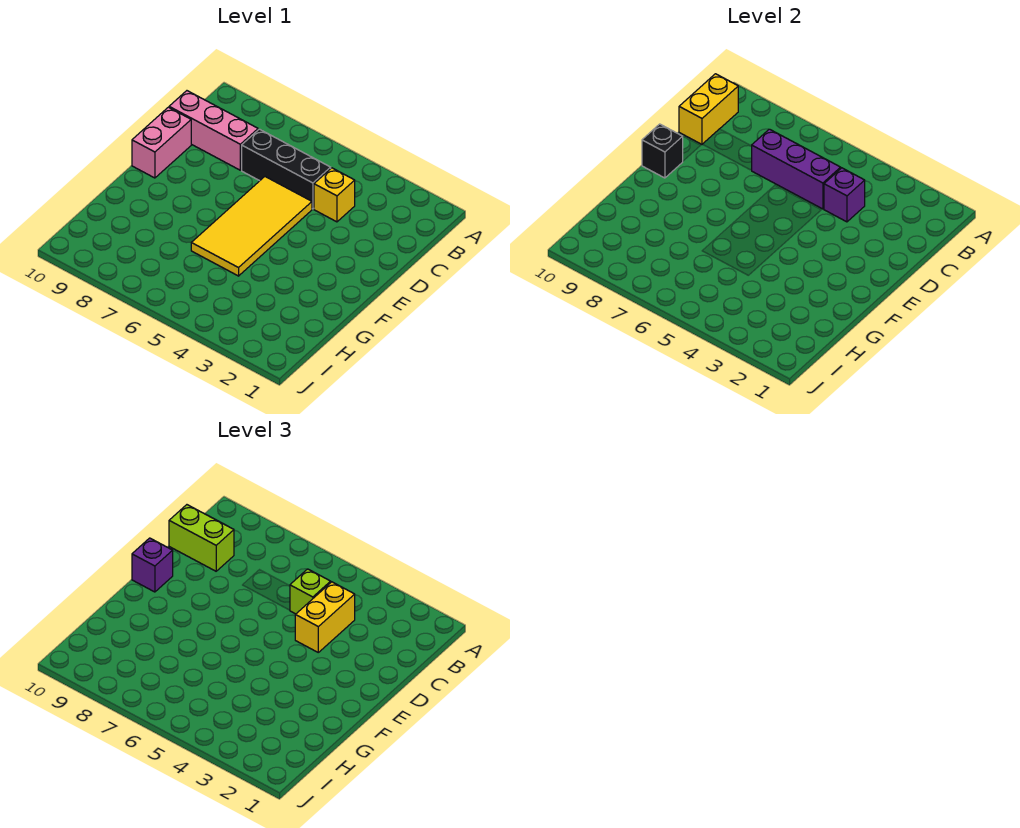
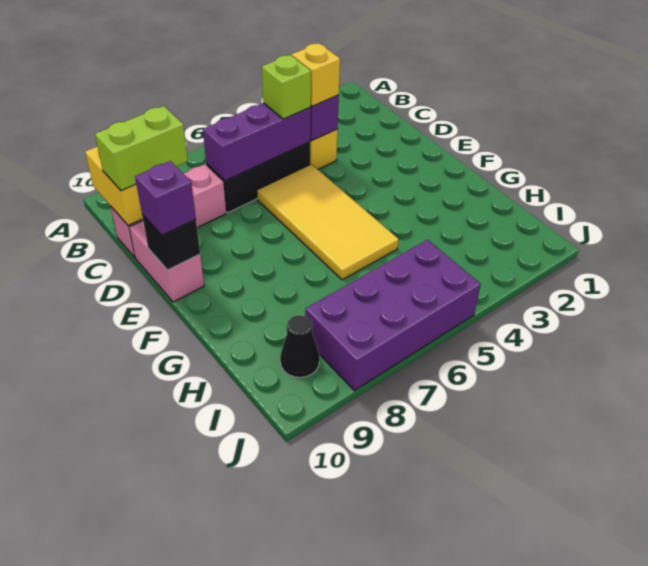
yellow brick C4:D4 level 3 -> yellow brick C4 level 3
none -> purple brick I5:J8 level 1
none -> black cone I9 level 1

